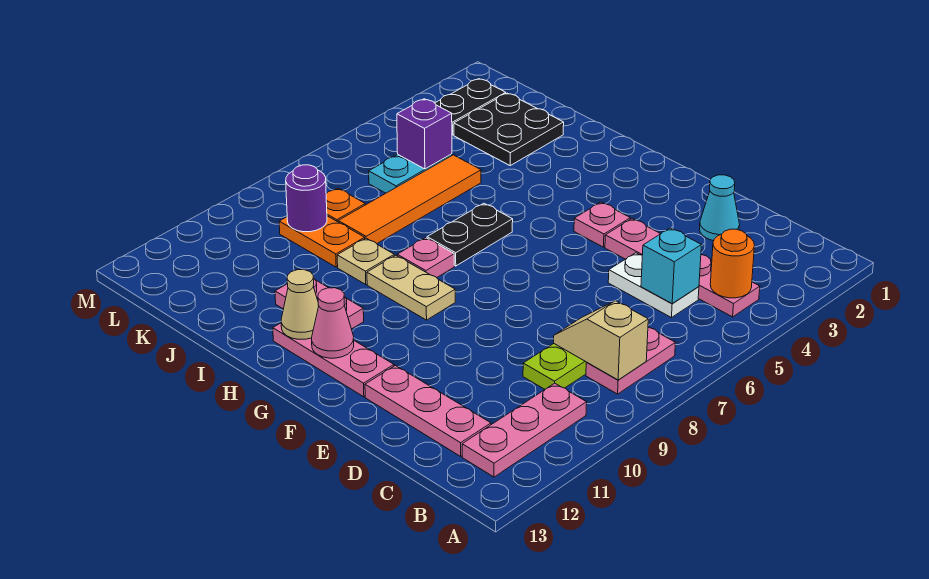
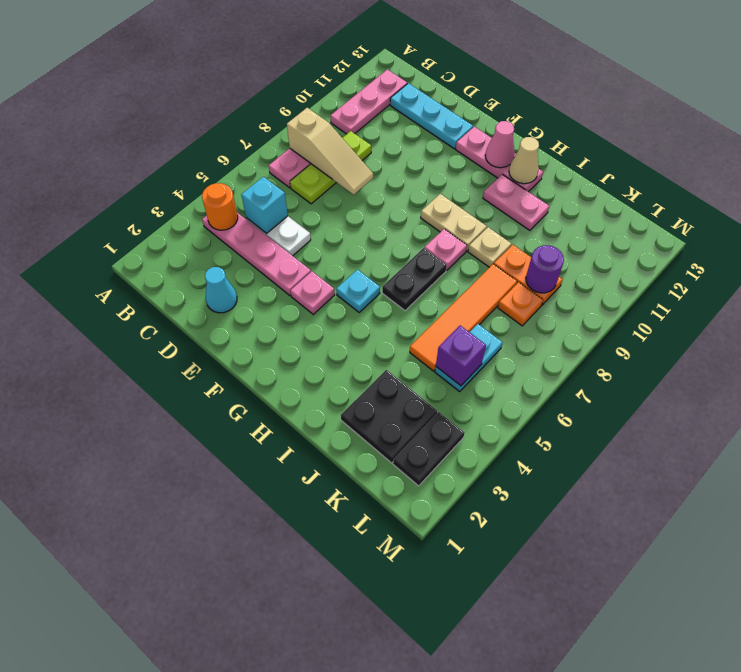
tan slope B8:C8 level 2 top B -> tan slope B8:D8 level 2 top B
pink plate C12:E12 level 1 -> cyan plate C12:E12 level 1
none -> cyan plate G5 level 1

